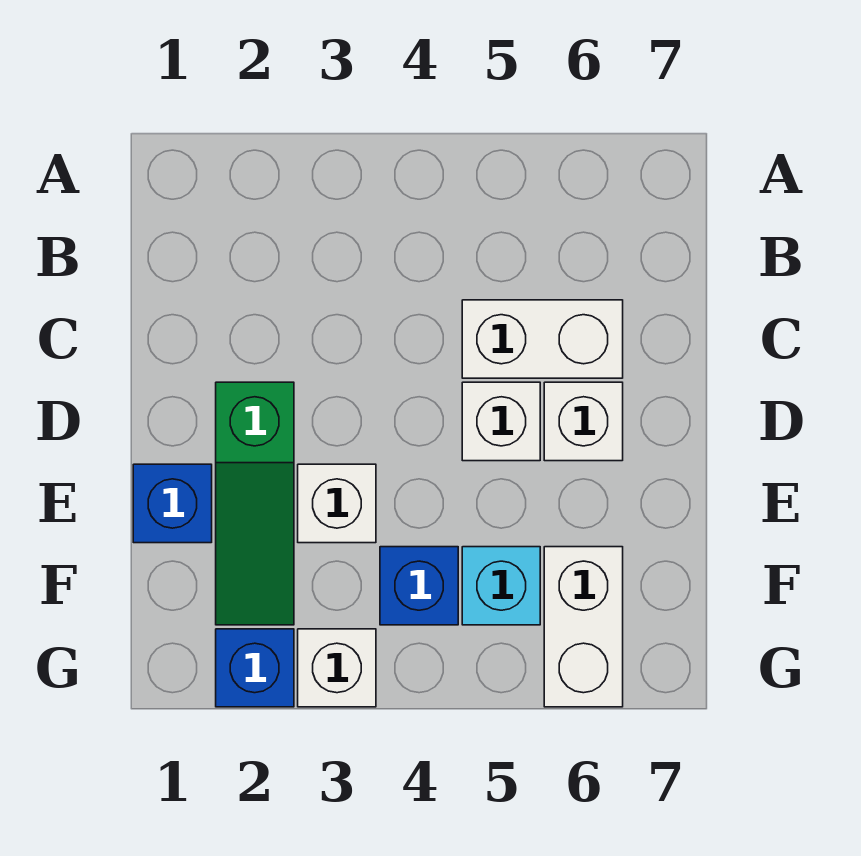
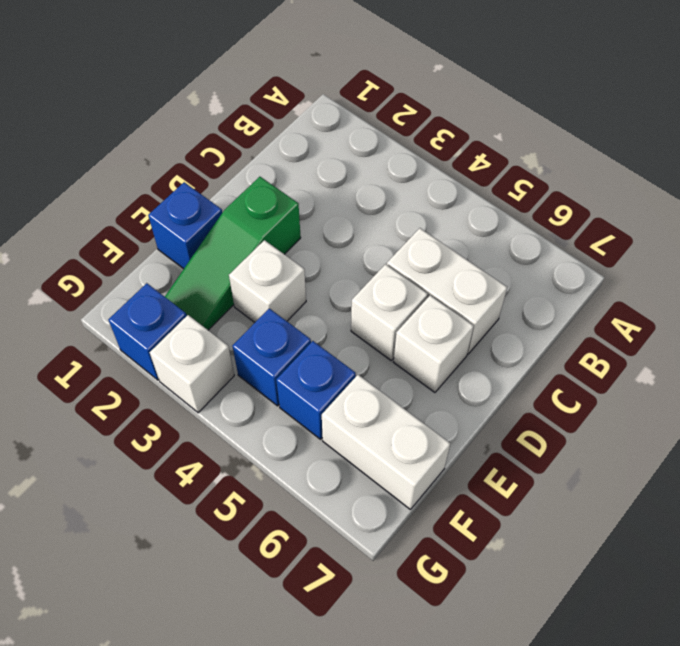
cyan brick F5 level 1 -> blue brick F5 level 1
white brick F6:G6 level 1 -> white brick F6:F7 level 1

